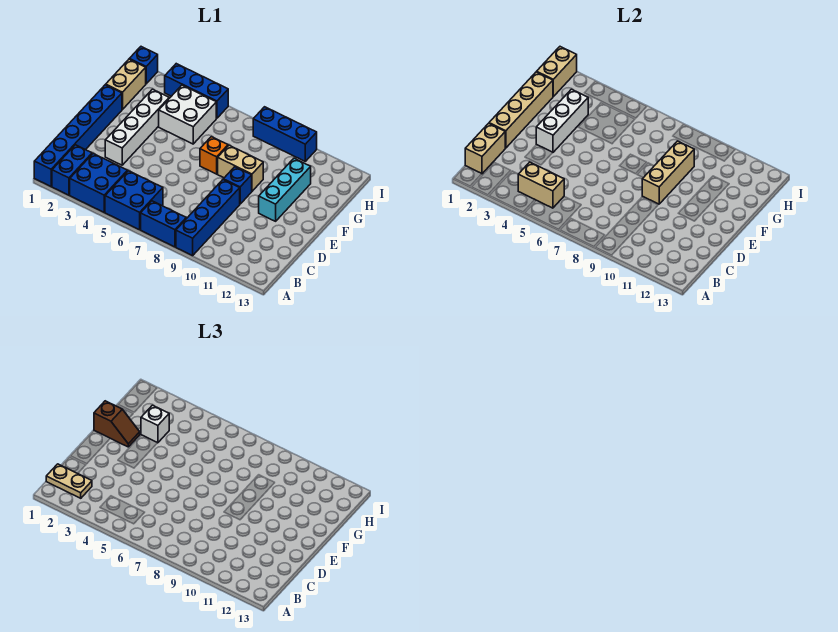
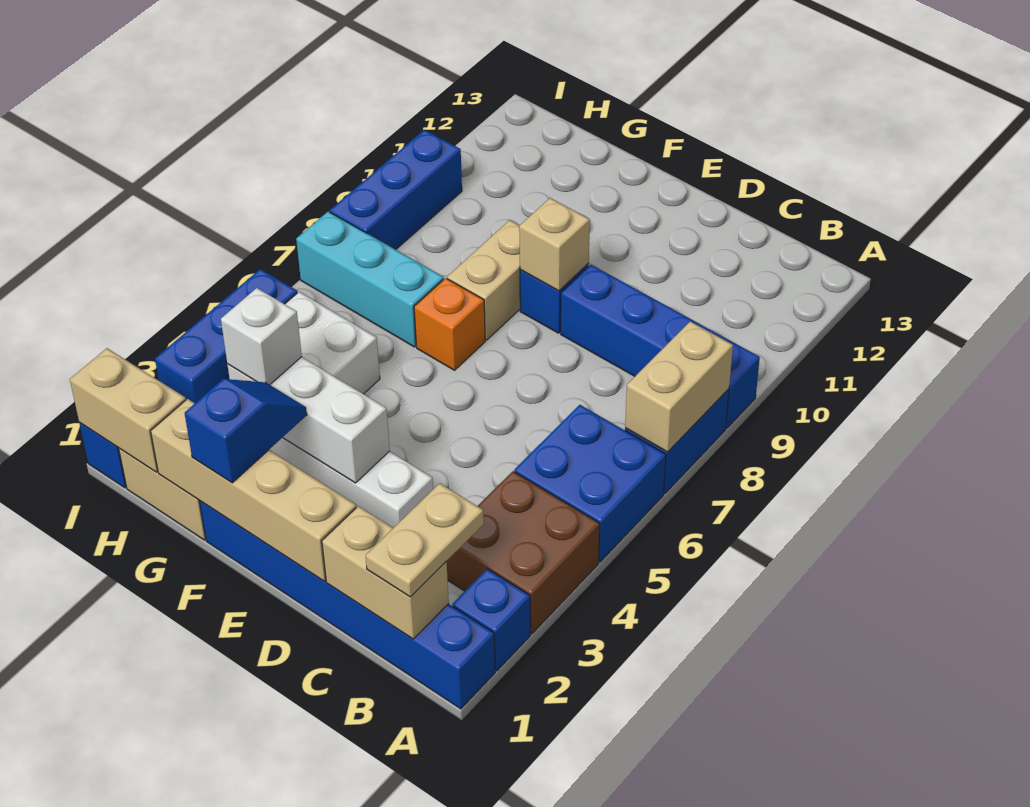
blue brick A2:B2 level 1 -> blue brick A2 level 1
blue brick A3:B4 level 1 -> brown brick A3:B4 level 1
tan brick B4:B5 level 2 -> tan brick A7:A8 level 2
tan brick E9:G9 level 2 -> tan brick E9 level 2
cyan brick E11:G11 level 1 -> cyan brick G7:I7 level 1
brown slope F1:F2 level 3 top 1 -> blue slope F1:F2 level 3 top 1

